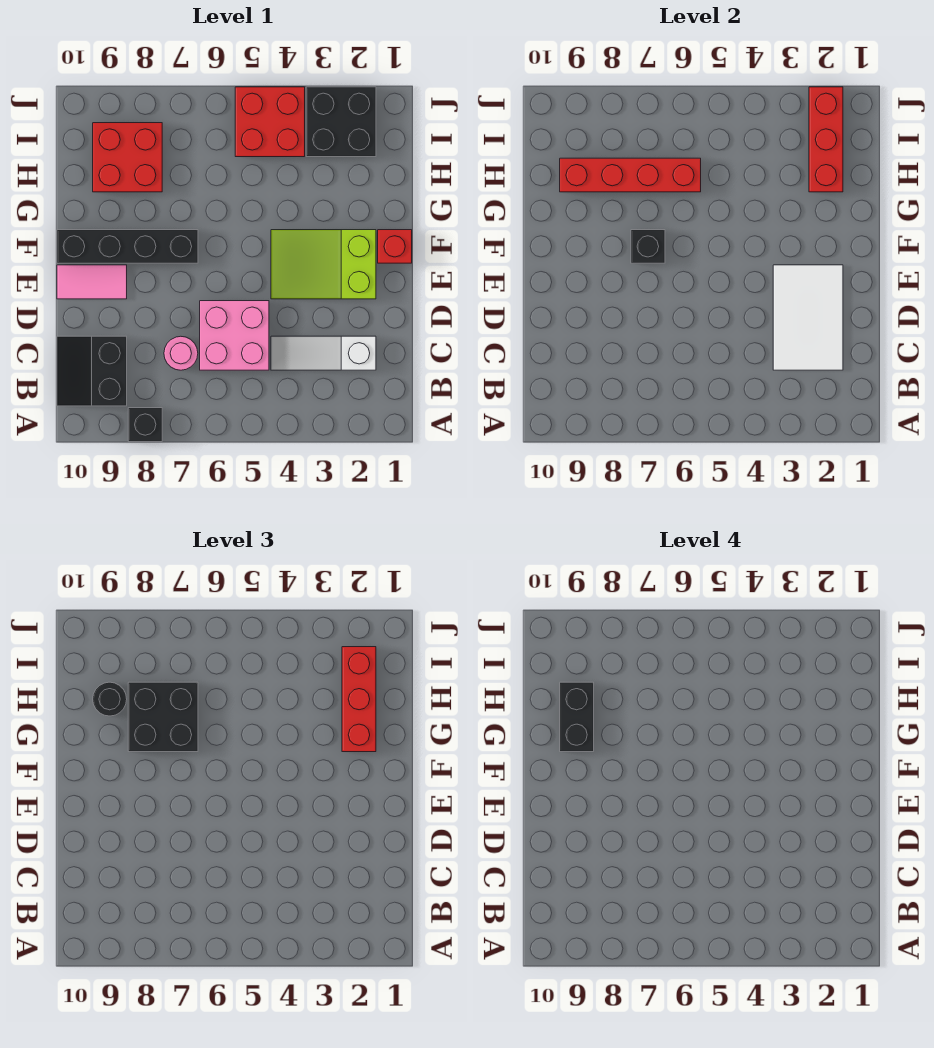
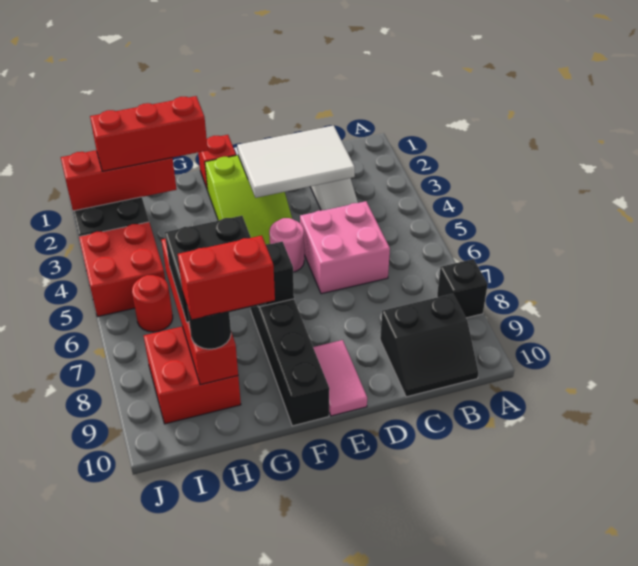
pink round brick C7 level 1 -> pink round brick E5 level 1
black brick G9:H9 level 4 -> red brick G9:H9 level 4
none -> red round brick I6 level 1

